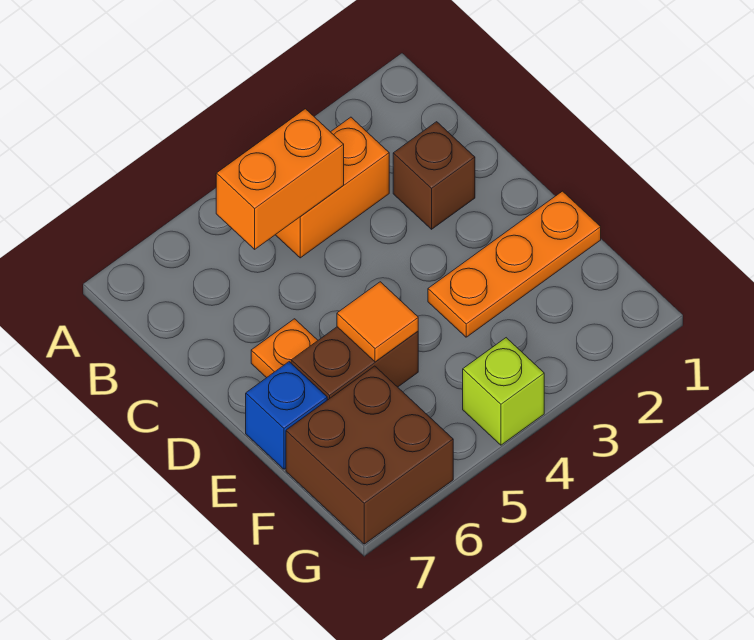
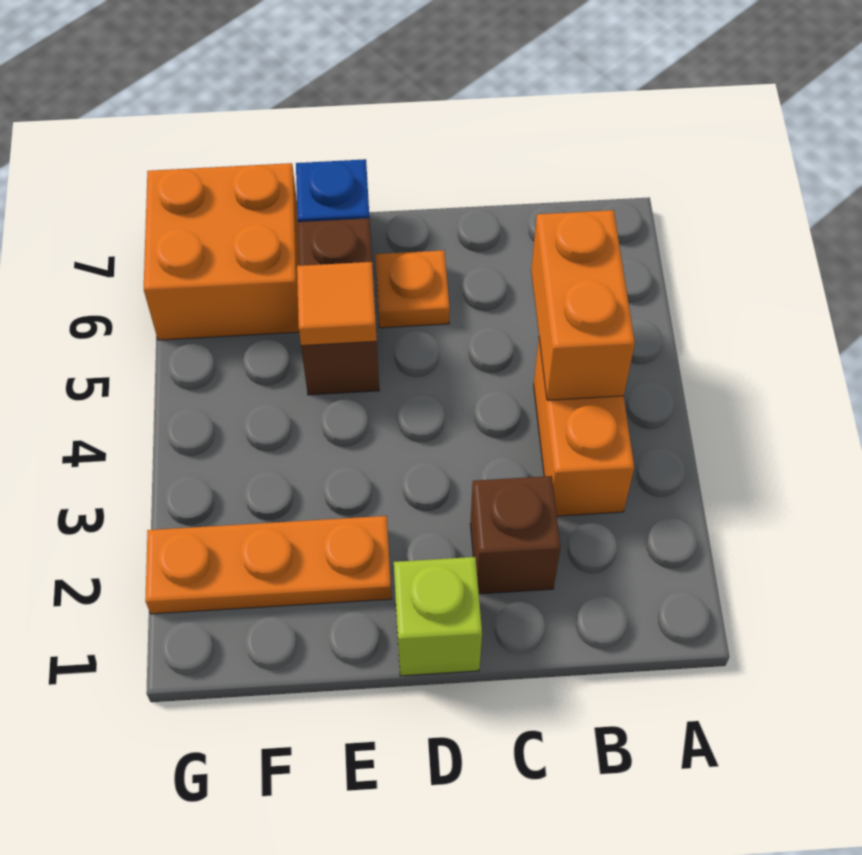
orange plate E1:E3 level 1 -> orange plate E2:G2 level 1
brown brick F6:G7 level 1 -> orange brick F6:G7 level 1
lime brick G4 level 1 -> lime brick D1 level 1

